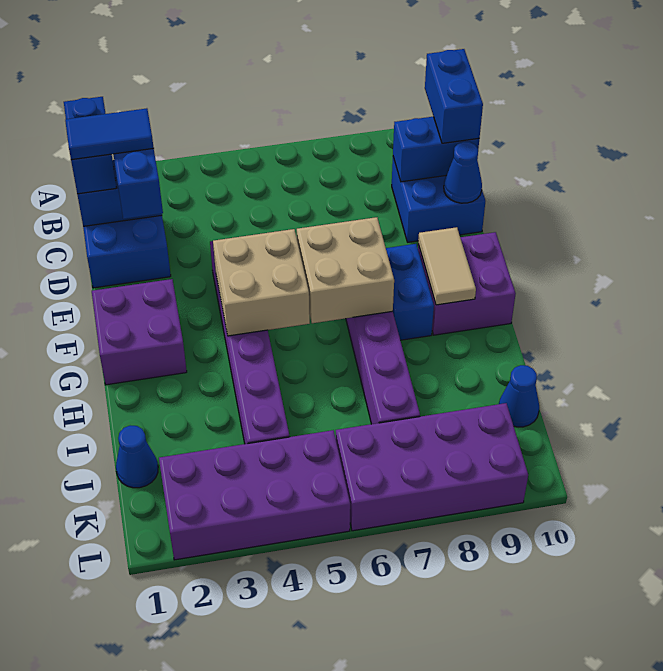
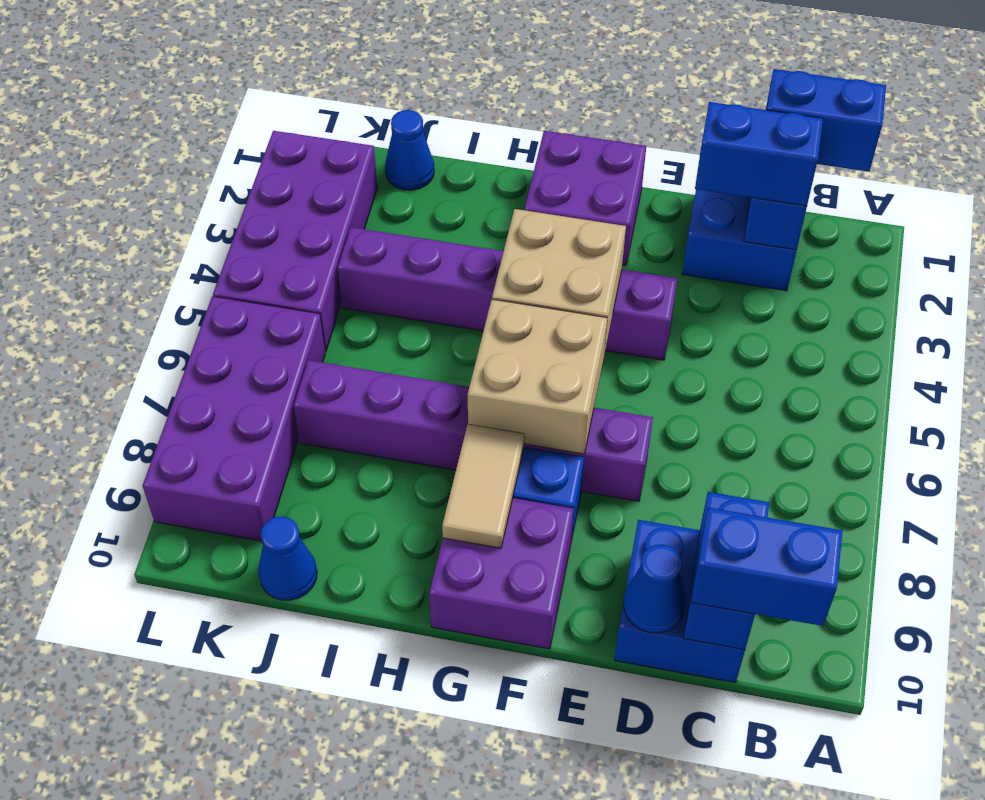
blue tile C1:C2 level 4 -> none
tan tile F9:G9 level 2 -> tan tile G8:G9 level 2

